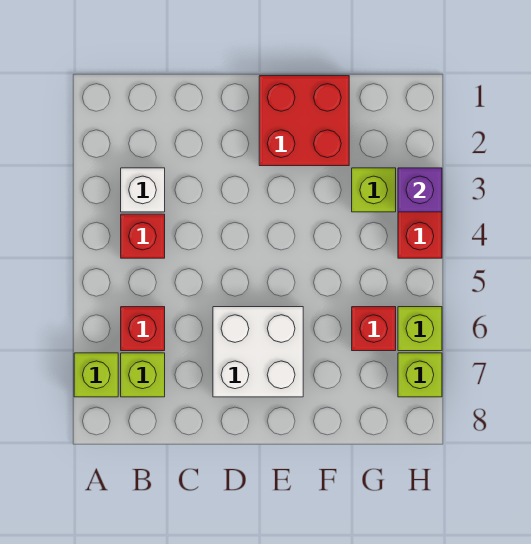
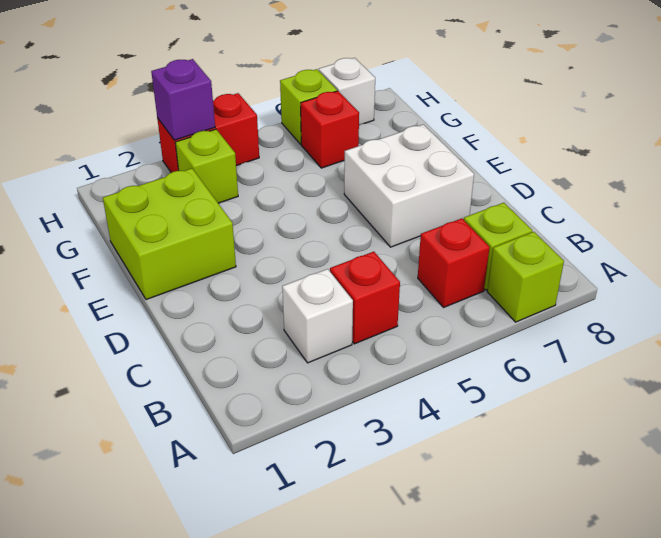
red brick E1:F2 level 1 -> lime brick E1:F2 level 1
lime brick H7 level 1 -> white brick H7 level 1

